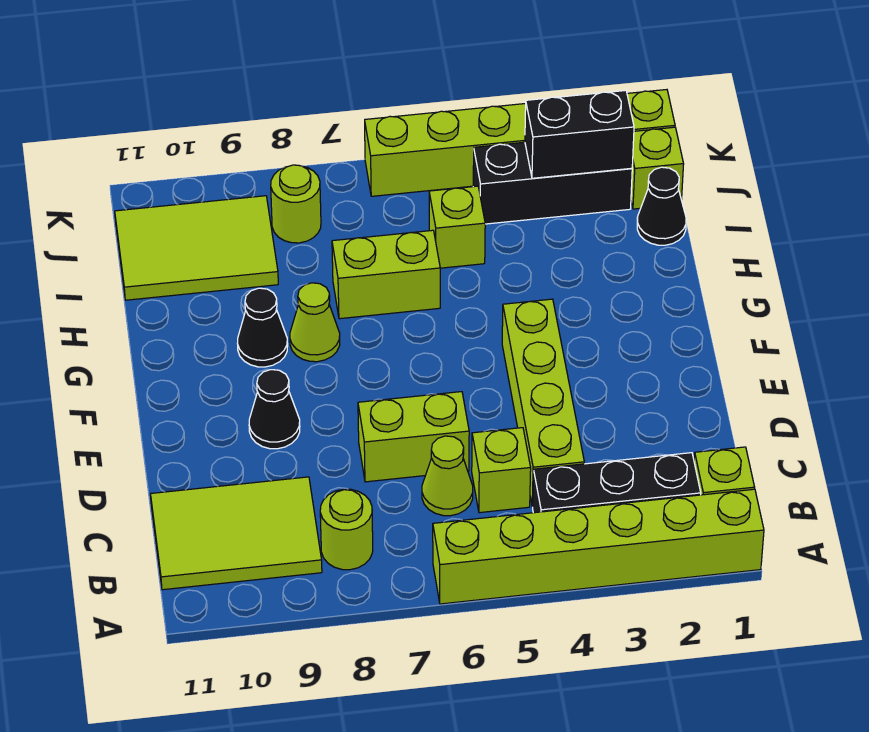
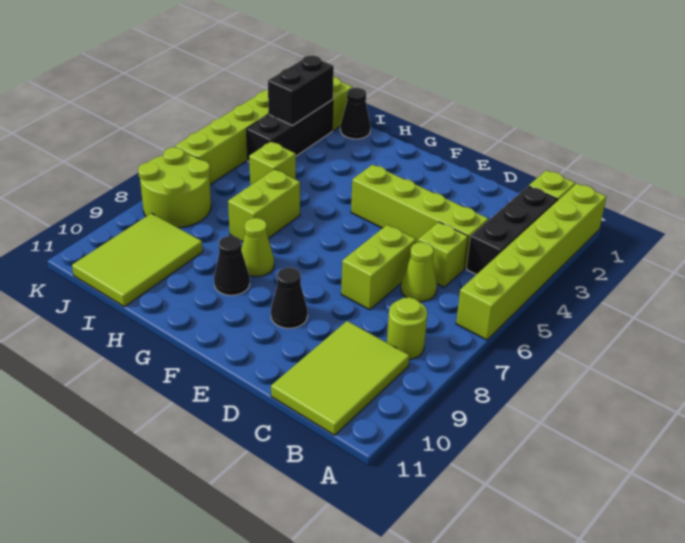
lime round brick J8 level 1 -> lime round brick J7:K8 level 1

